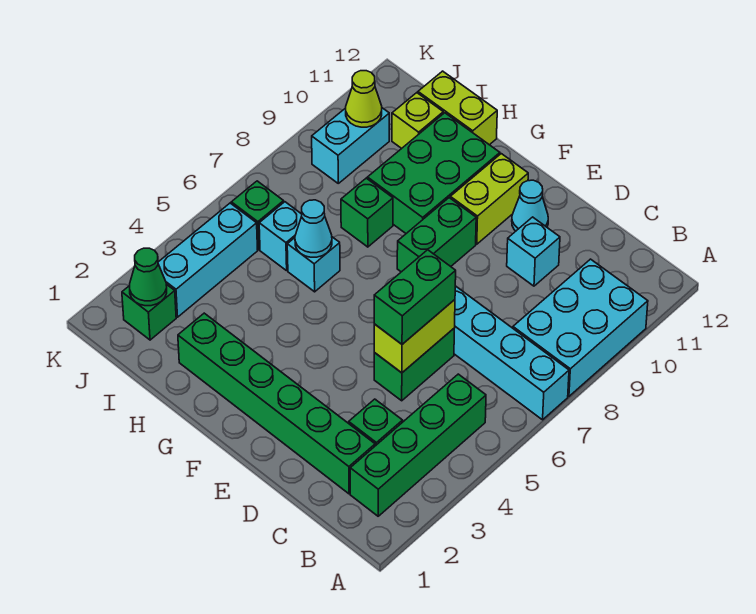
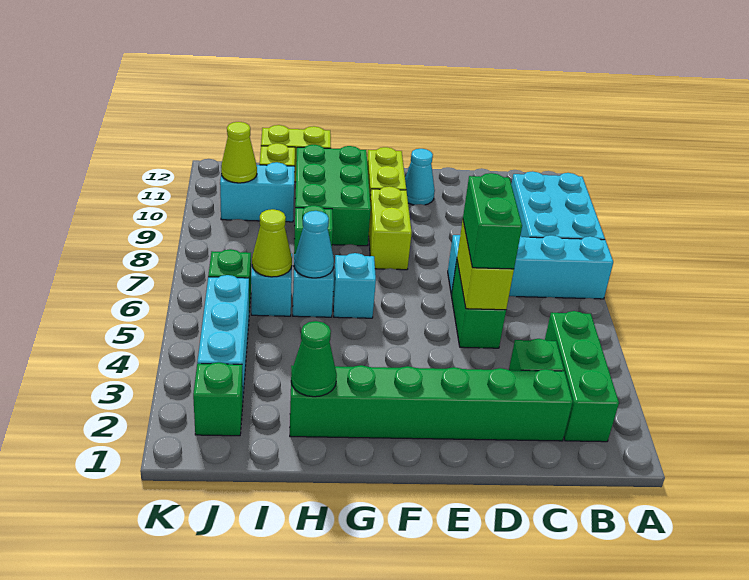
green brick B2:B5 level 1 -> green brick B2:B4 level 1
cyan brick D10 level 1 -> cyan brick G6 level 1
green brick F8:F9 level 1 -> lime brick F8:F9 level 1
none -> lime cone I6 level 2
green cone J2 level 2 -> green cone H2 level 2
cyan brick J9:J10 level 1 -> cyan brick I10:J10 level 1

